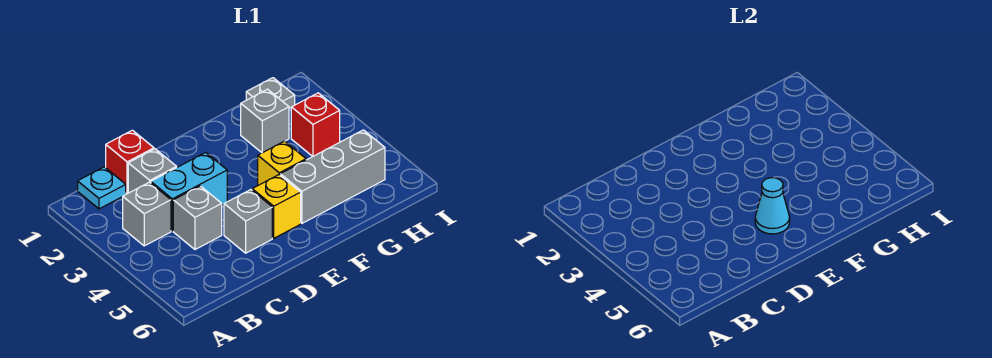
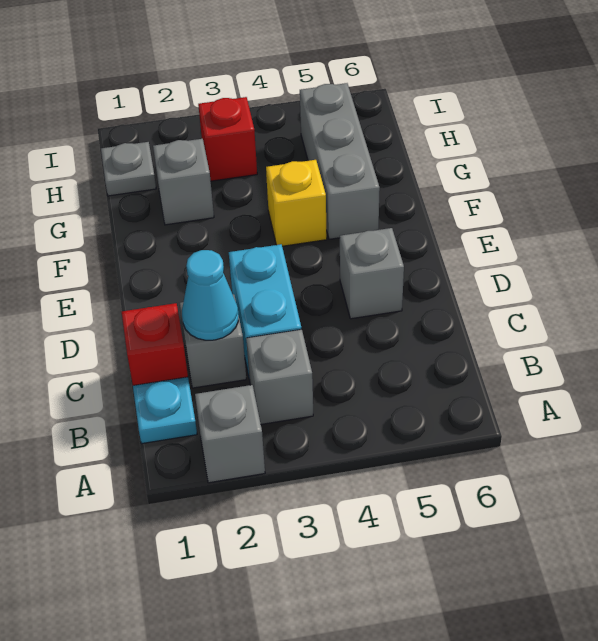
grey brick C4 level 1 -> grey brick A2 level 1
yellow brick E5 level 1 -> none
cyan cone E5 level 2 -> cyan cone C2 level 2

